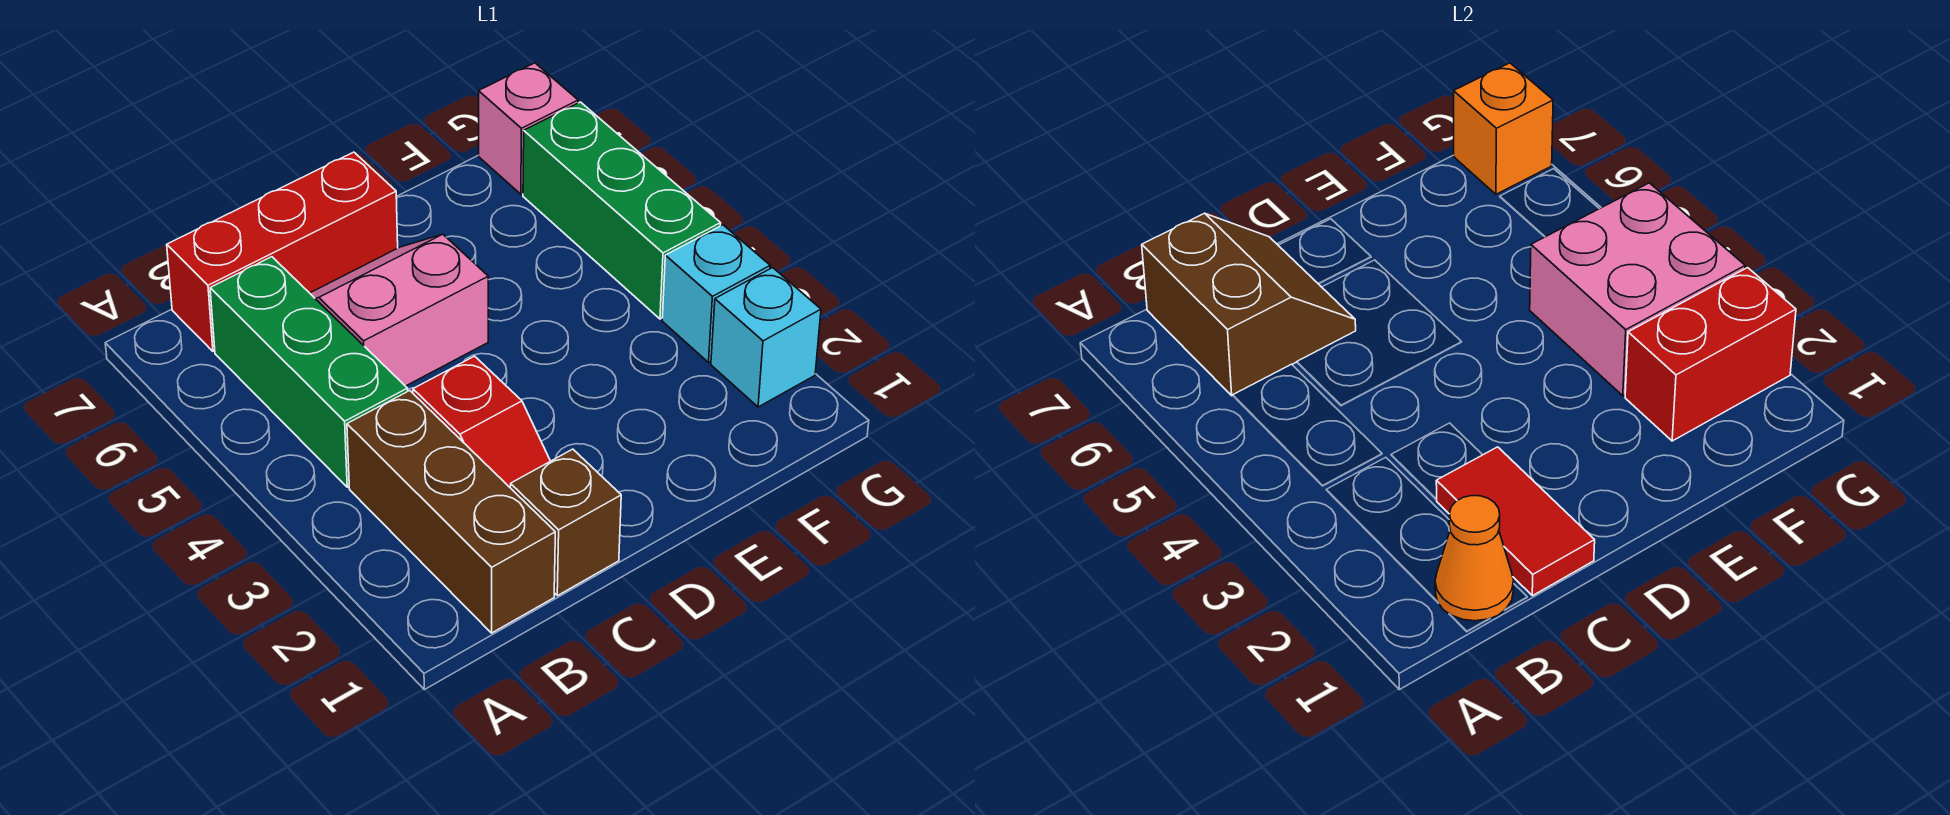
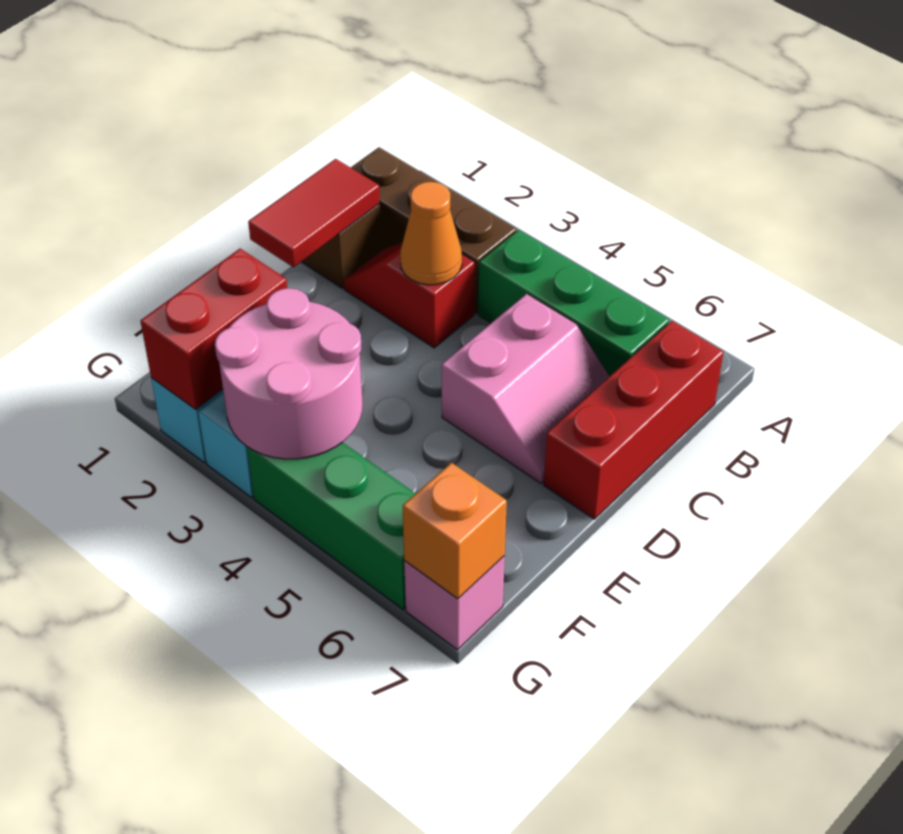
orange cone B1 level 2 -> orange cone C3 level 2
brown slope B6:C7 level 2 top B -> none
red tile C1:C2 level 2 -> red tile C1:D1 level 2
pink brick F3:G4 level 2 -> pink round brick F3:G4 level 2

